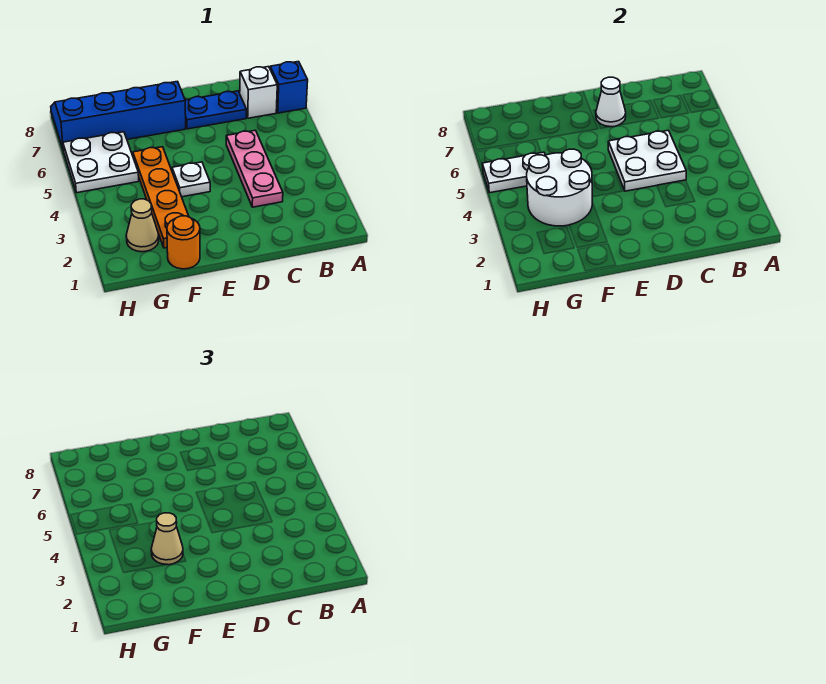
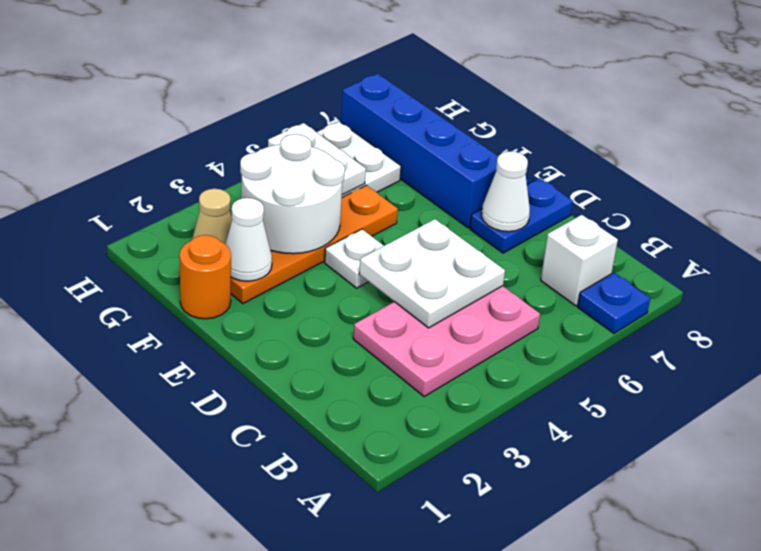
blue brick A7 level 1 -> blue plate A7 level 1
pink plate C3:C5 level 1 -> pink plate B3:C5 level 1
blue plate C7:D7 level 1 -> blue plate D7:D8 level 1
none -> white cone F2 level 2
tan cone F3 level 3 -> none

